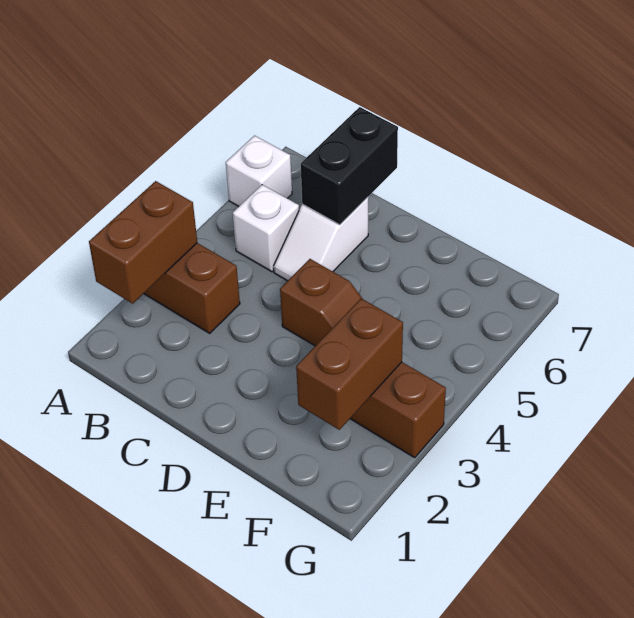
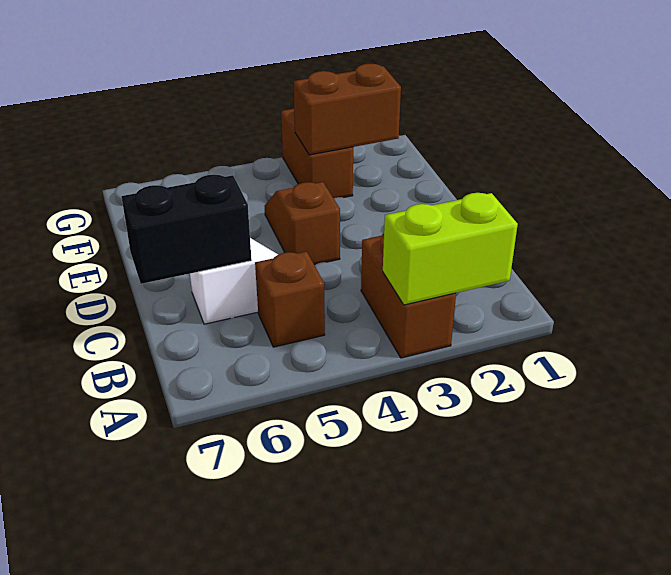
brown brick A2:A3 level 2 -> lime brick A2:A3 level 2
white brick A6 level 1 -> none
white brick B5 level 1 -> brown brick B5 level 1

